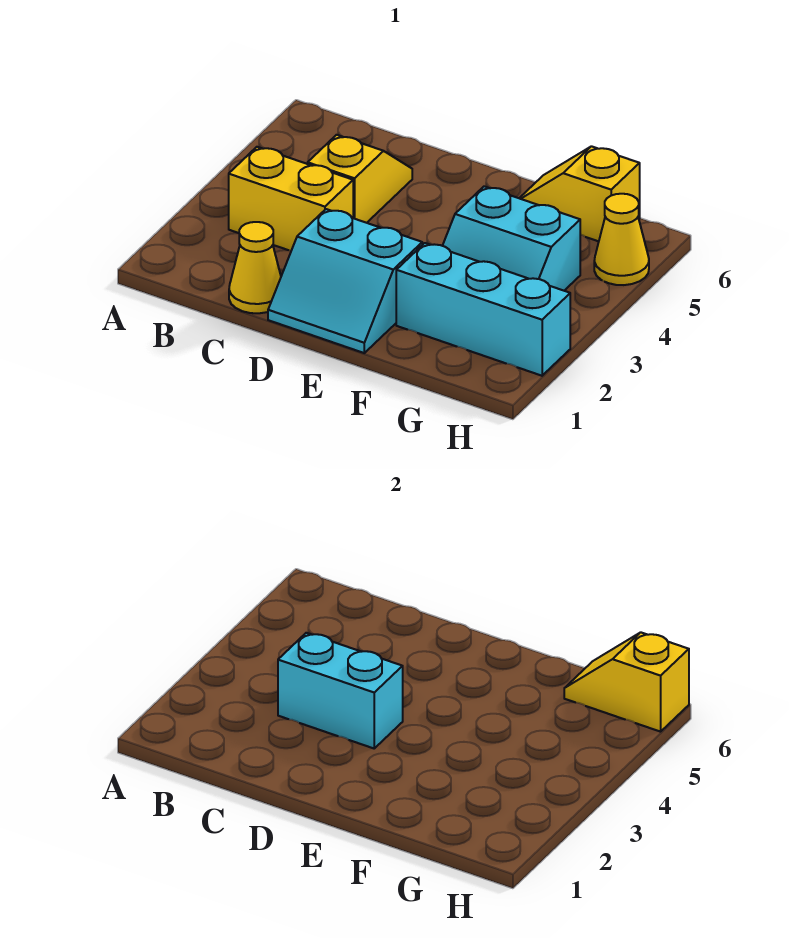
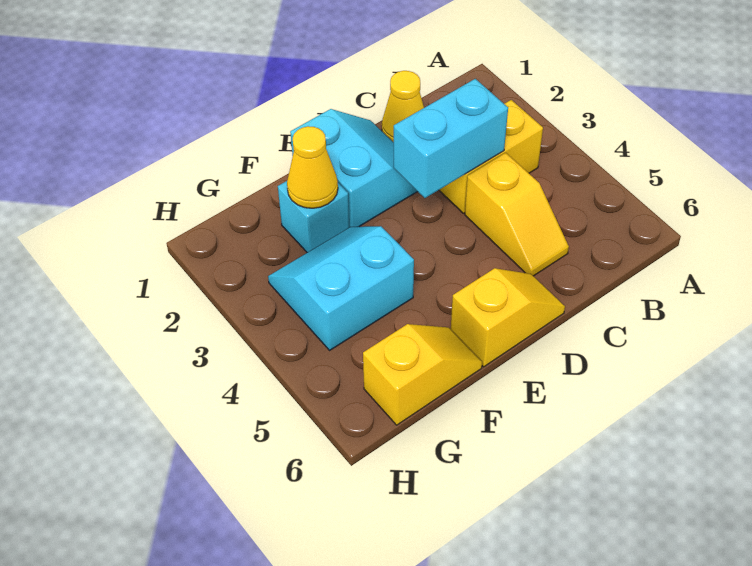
cyan slope D1:E2 level 1 top 2 -> cyan slope D1:E2 level 1 top E
cyan brick F2:H2 level 1 -> cyan brick F2 level 1
yellow slope G6:H6 level 2 top H -> yellow slope D6:E6 level 1 top E
yellow cone H5 level 1 -> yellow cone F2 level 2

